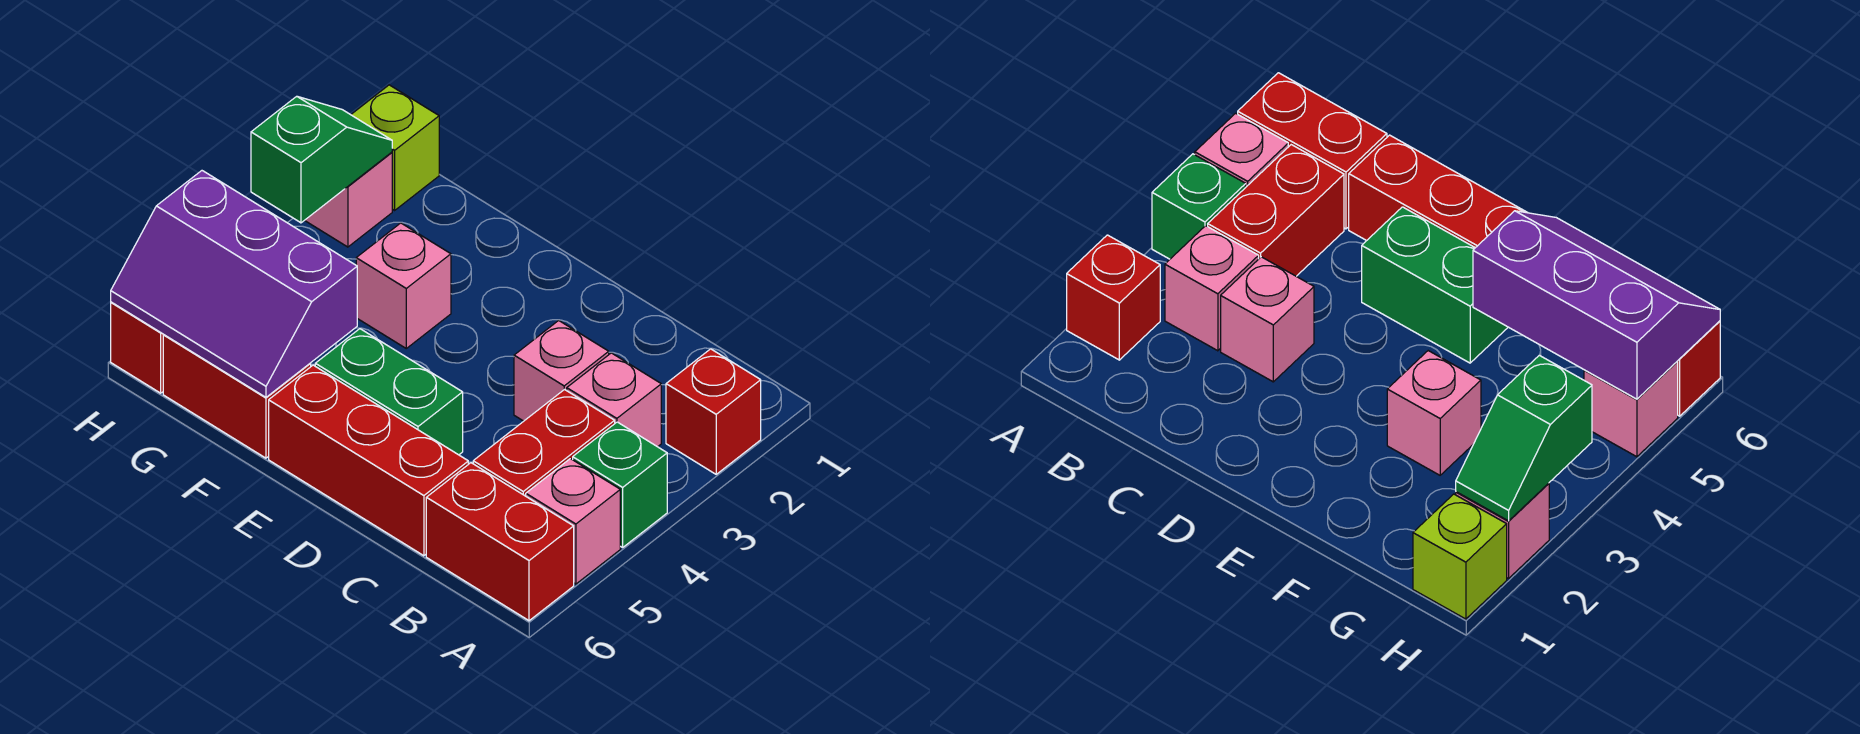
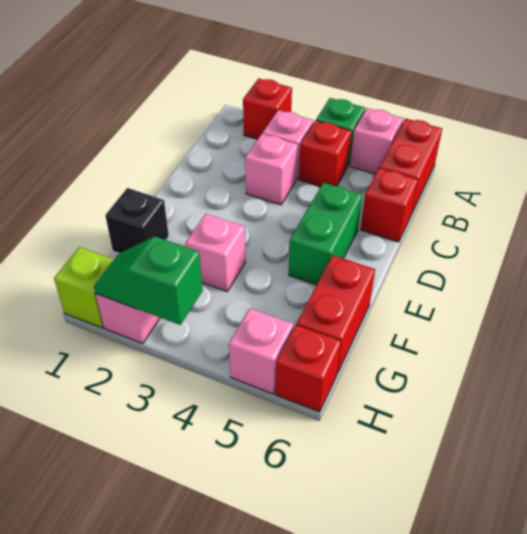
red brick B4:B5 level 1 -> red brick B4 level 1
red brick C6:E6 level 1 -> red brick C6 level 1
none -> black brick F1 level 1
purple slope F5:H6 level 2 top 5 -> none

